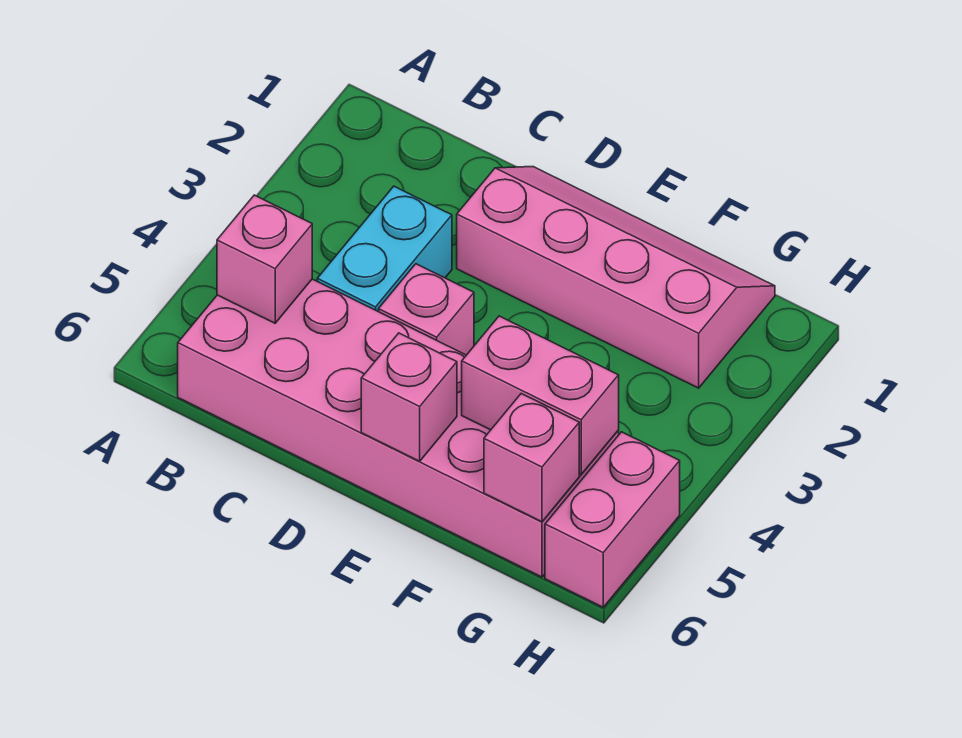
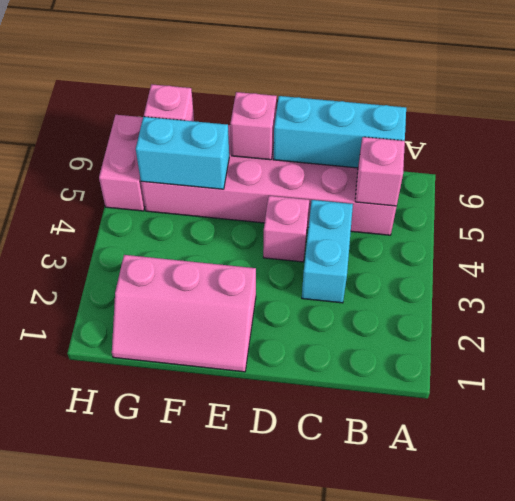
none -> cyan brick B6:D6 level 2
pink slope D1:G2 level 1 top 2 -> pink slope E1:G2 level 1 top 2
pink brick F5:G5 level 2 -> cyan brick F5:G5 level 2

